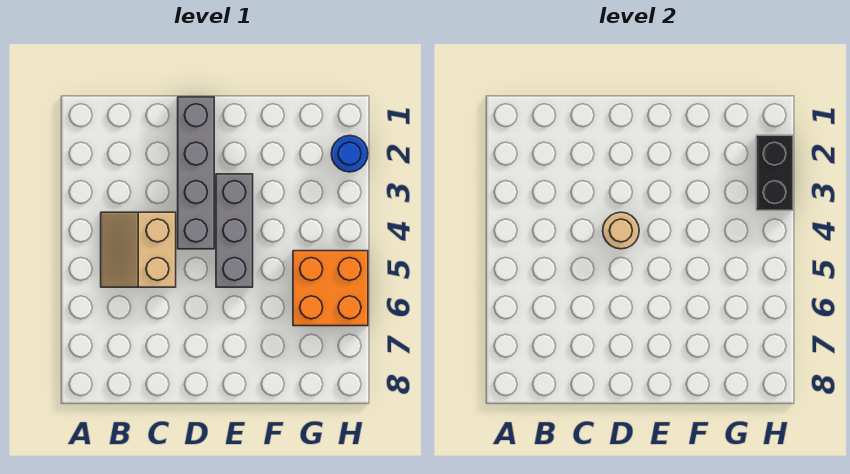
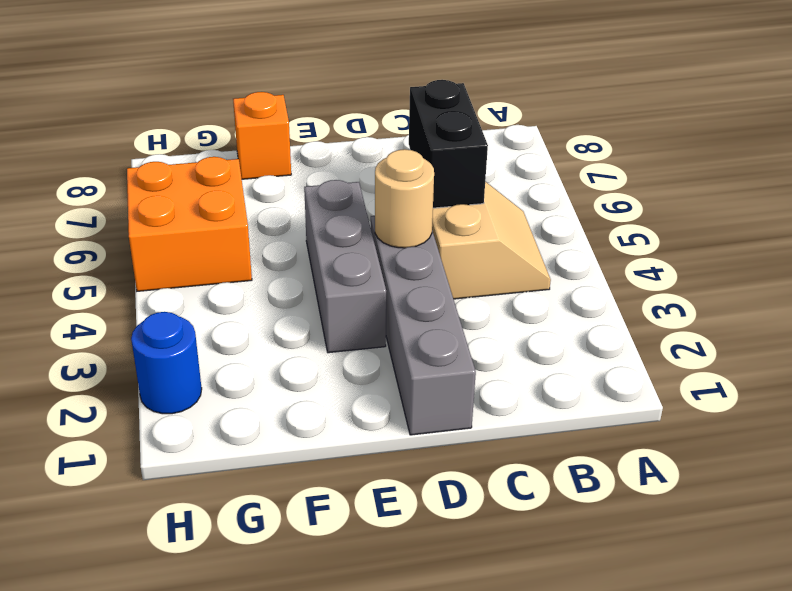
none -> orange brick F8 level 1
black brick H2:H3 level 2 -> black brick C5:C6 level 2

